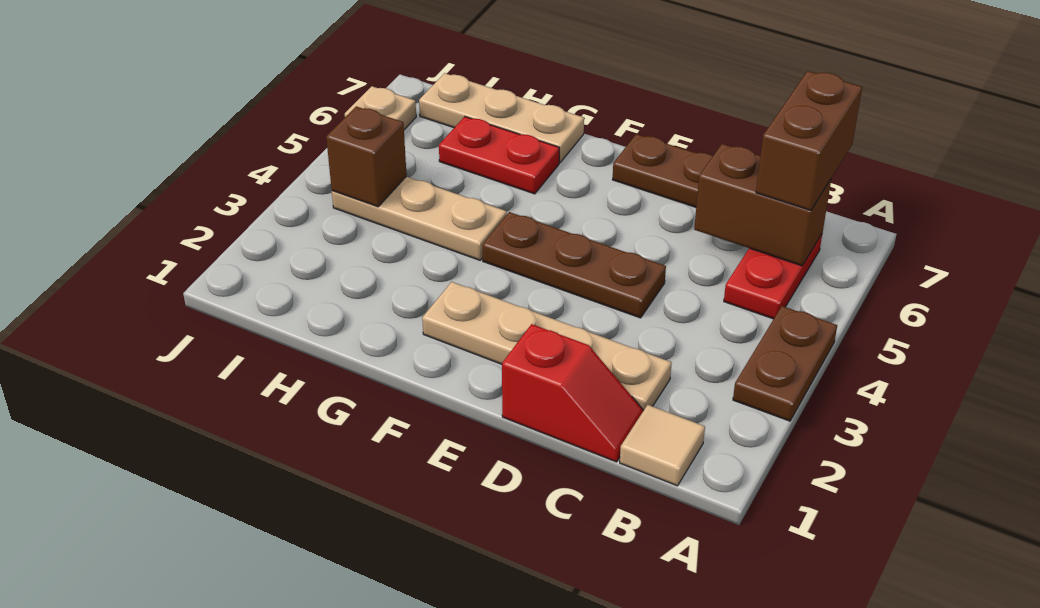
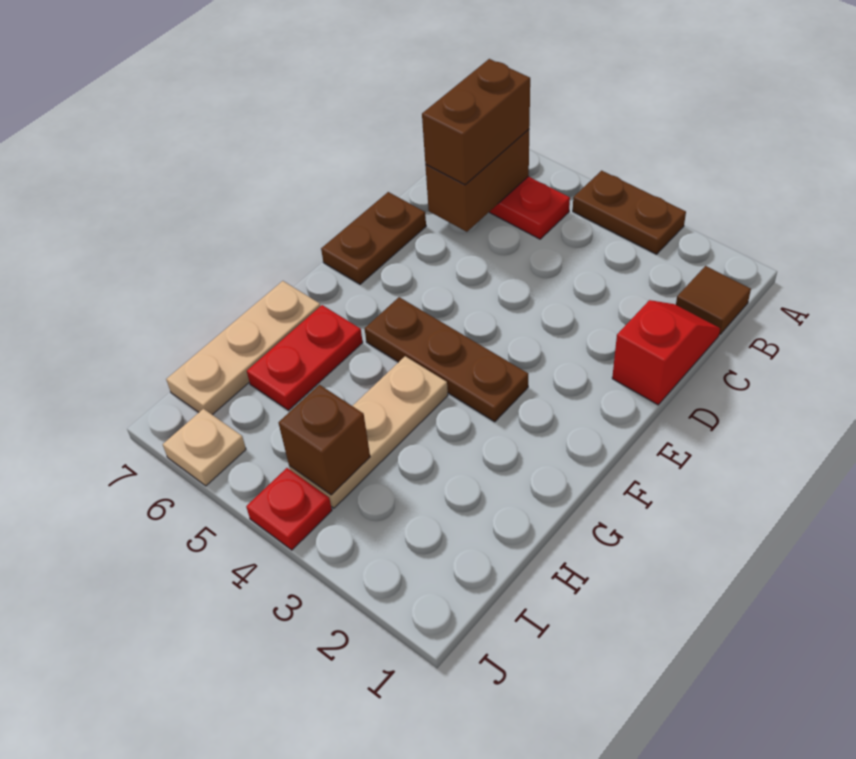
tan tile B1 level 1 -> brown tile B1 level 1
brown brick B6:B7 level 3 -> brown brick B6:C6 level 3
tan plate C2:F2 level 1 -> none
brown plate D4:F4 level 1 -> brown plate F3:F5 level 1
none -> red plate J4 level 1

